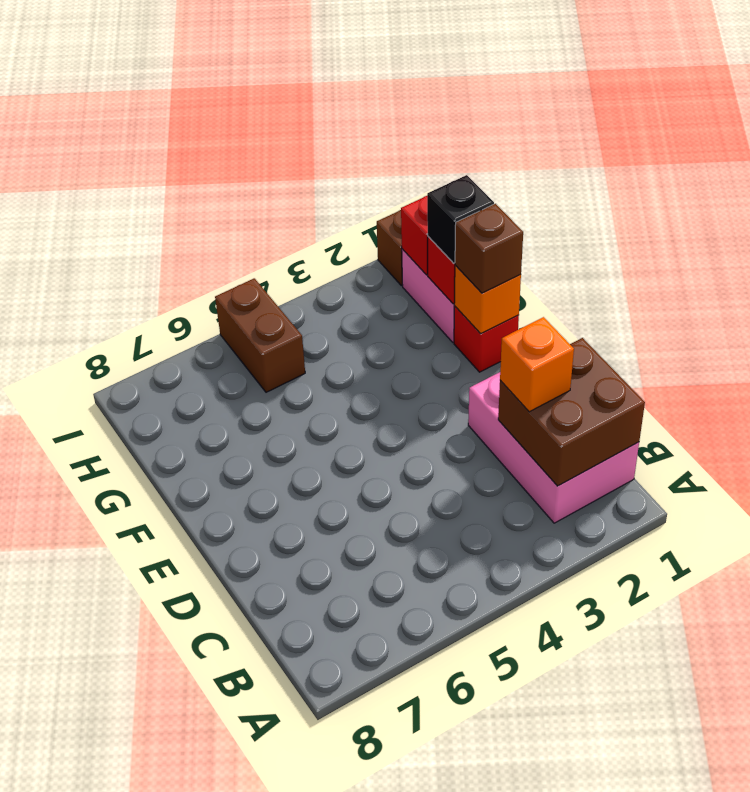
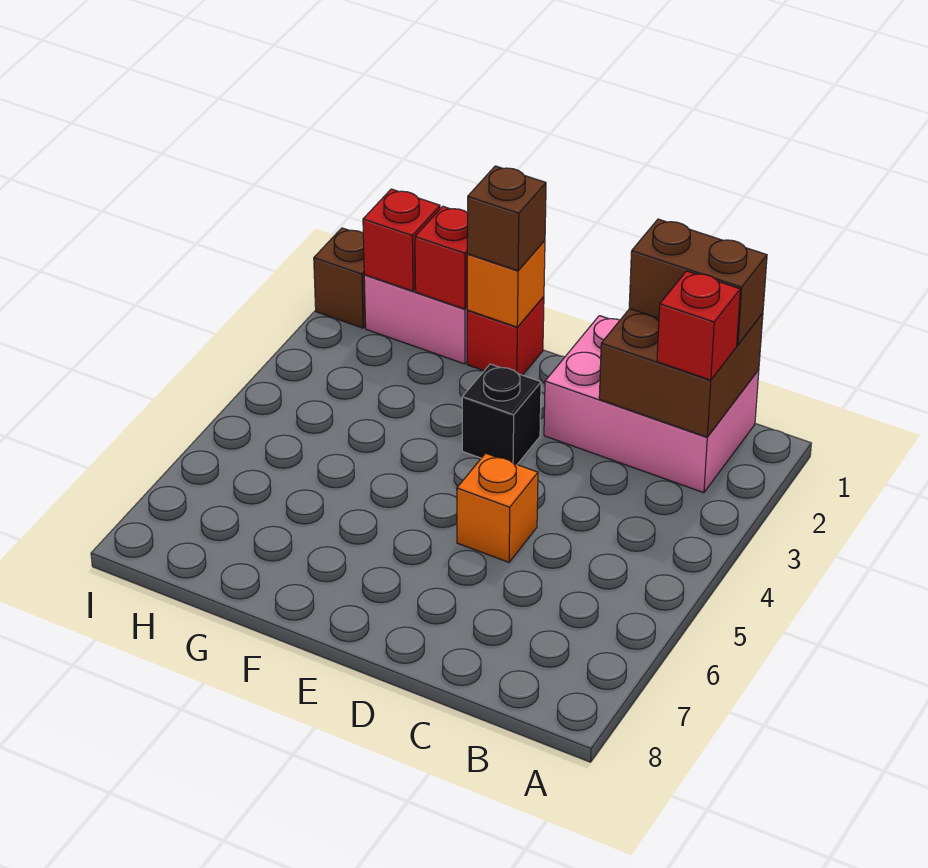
none -> red brick B2 level 3
orange brick C2 level 3 -> orange brick D5 level 1
black brick G1 level 3 -> black brick E3 level 1
brown brick H5:I5 level 1 -> brown brick B1:C1 level 3

